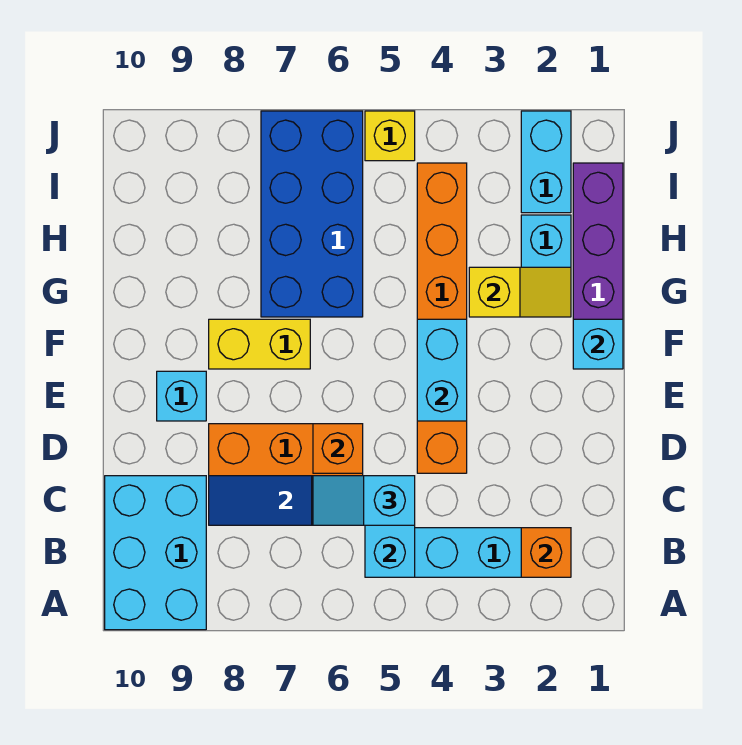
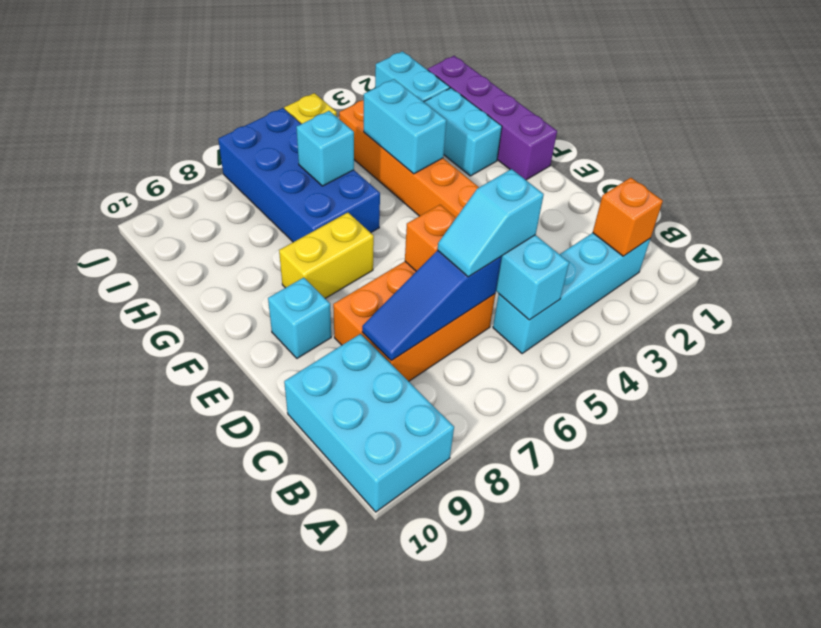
cyan brick E4:F4 level 2 -> cyan brick G4:H4 level 2
cyan brick F1 level 2 -> cyan brick H6 level 2
yellow slope G2:G3 level 2 top 3 -> none

